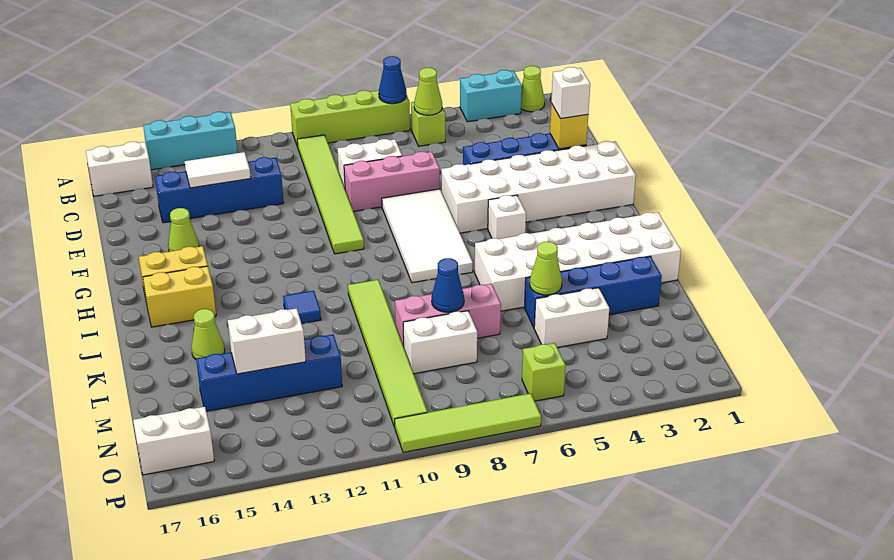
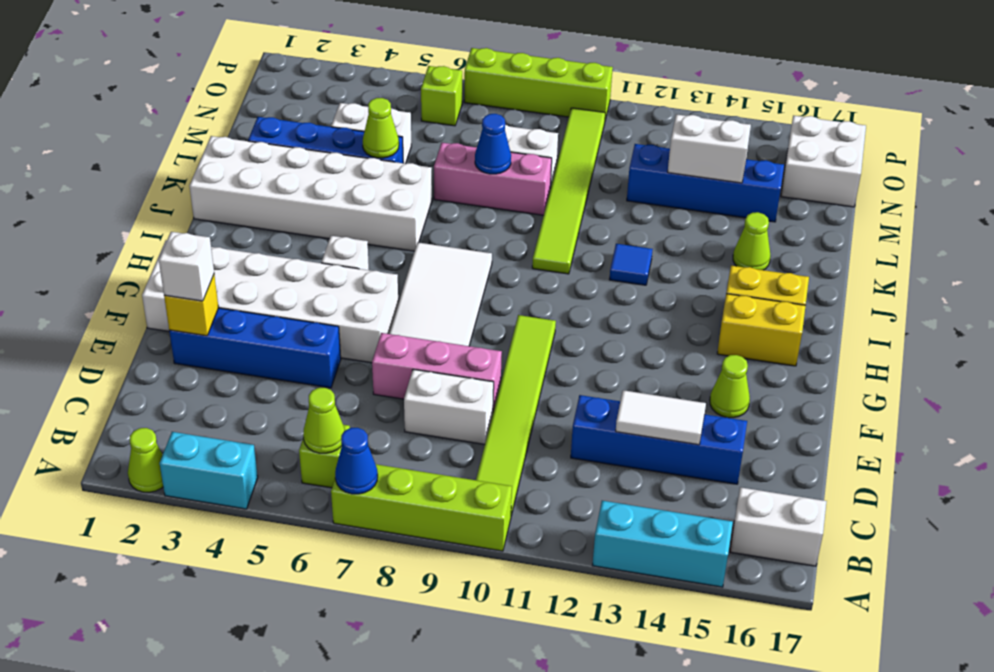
white brick O16:O17 level 1 -> white brick N16:O17 level 1
lime tile P7:P10 level 1 -> lime brick P7:P10 level 1

